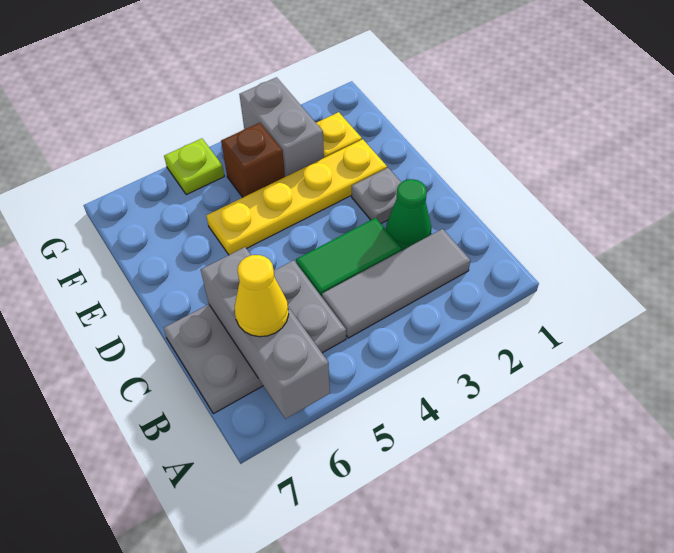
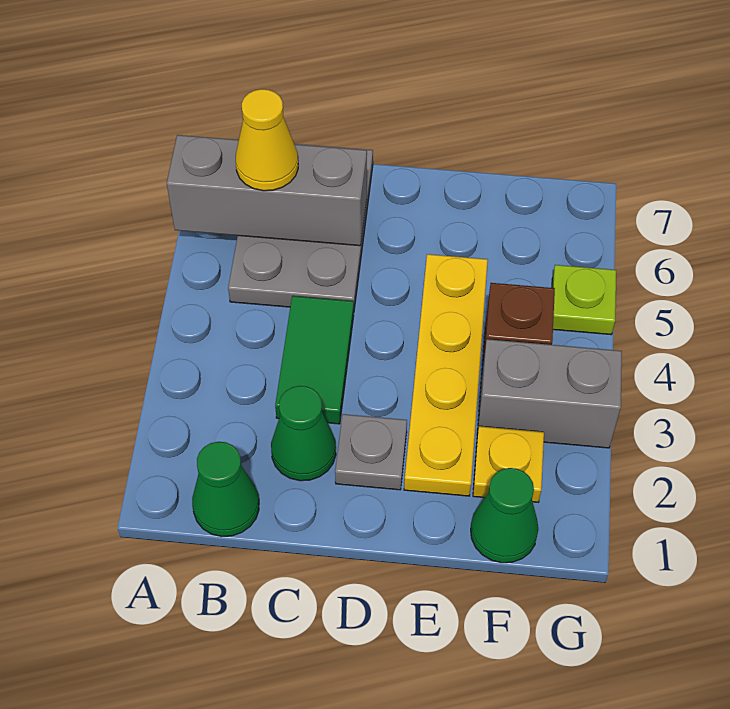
none -> green cone B1 level 1
grey tile B2:B4 level 1 -> none
none -> green cone F1 level 1

